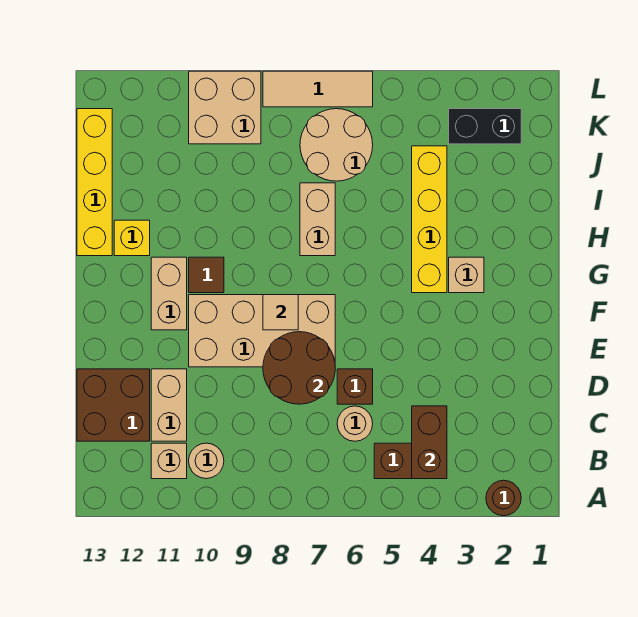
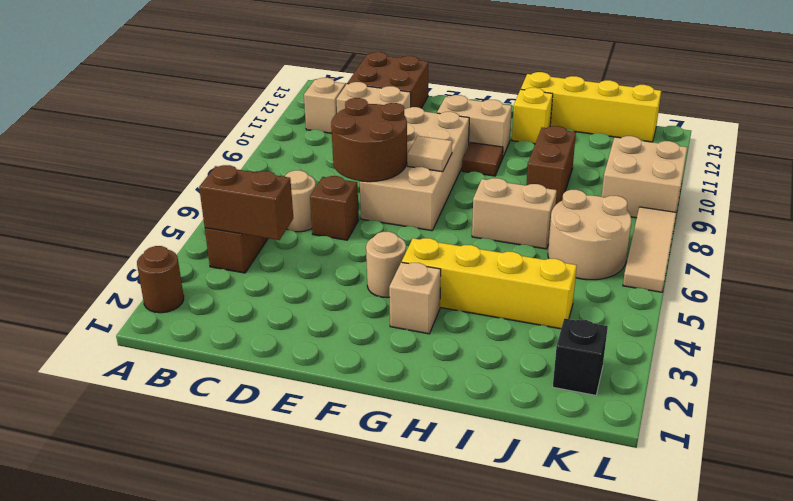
tan round brick B10 level 1 -> tan round brick F4 level 1
none -> brown brick I9:I10 level 1
black brick K2:K3 level 1 -> black brick K2 level 1

